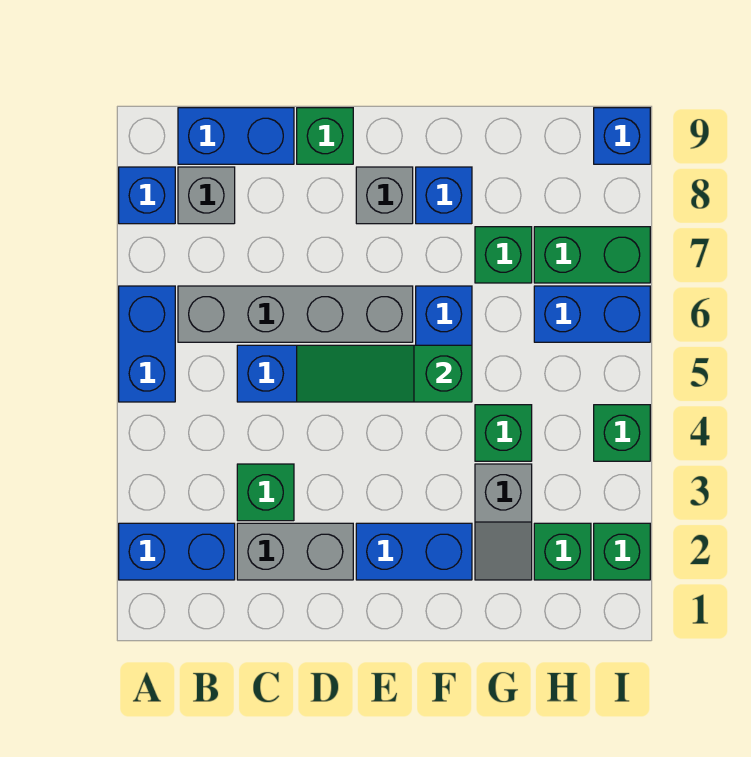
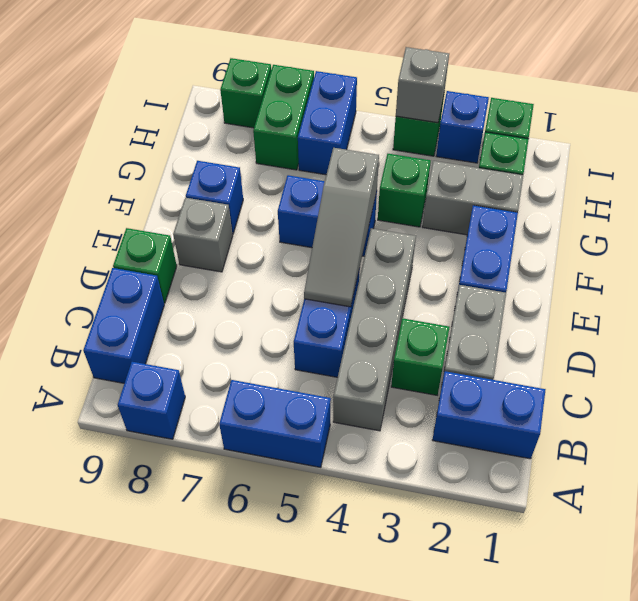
blue brick A2:B2 level 1 -> blue brick B1:B2 level 1
grey brick B6:E6 level 1 -> grey brick B4:E4 level 1
grey brick B8 level 1 -> grey brick I4 level 2
green slope D5:F5 level 2 top F -> grey slope D5:F5 level 2 top F
grey slope G2:G3 level 1 top 3 -> grey brick G2:G3 level 1
green brick G7 level 1 -> green brick I8 level 1
blue brick I9 level 1 -> blue brick I3 level 1

